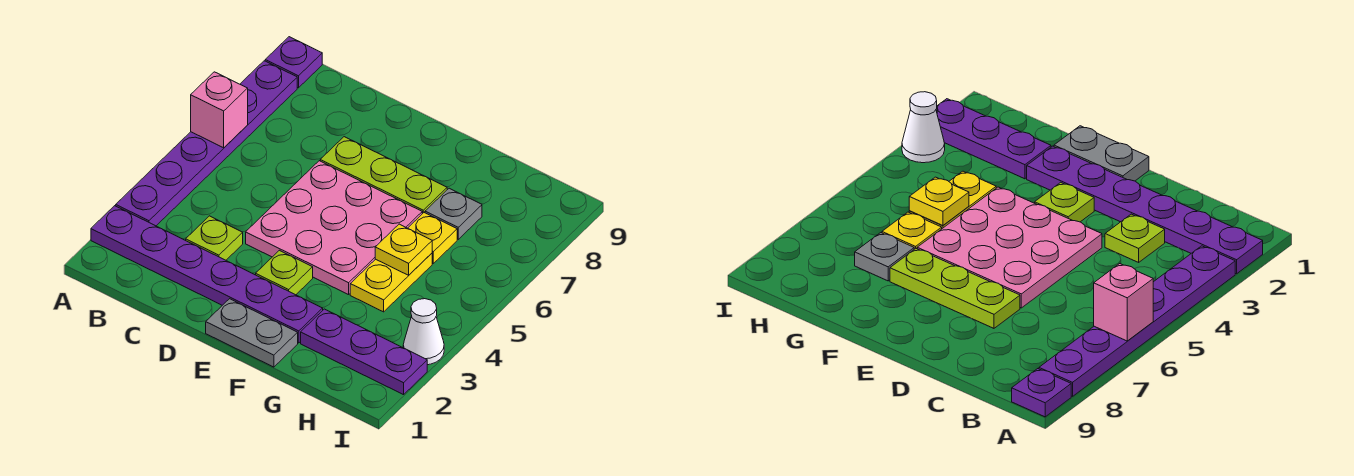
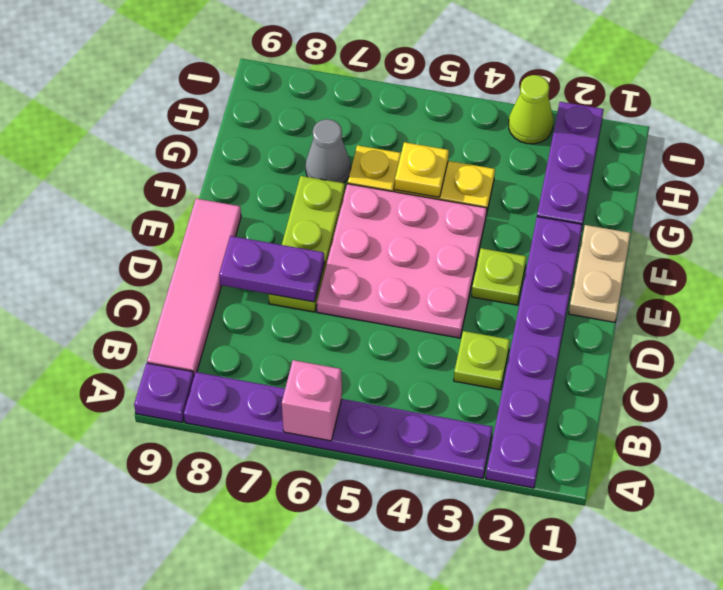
none -> pink tile B9:E9 level 1
none -> purple plate D7:D8 level 2
grey plate E1:F1 level 1 -> tan plate E1:F1 level 1
grey plate G7 level 1 -> grey cone G7 level 1
white cone I3 level 1 -> lime cone I3 level 1

